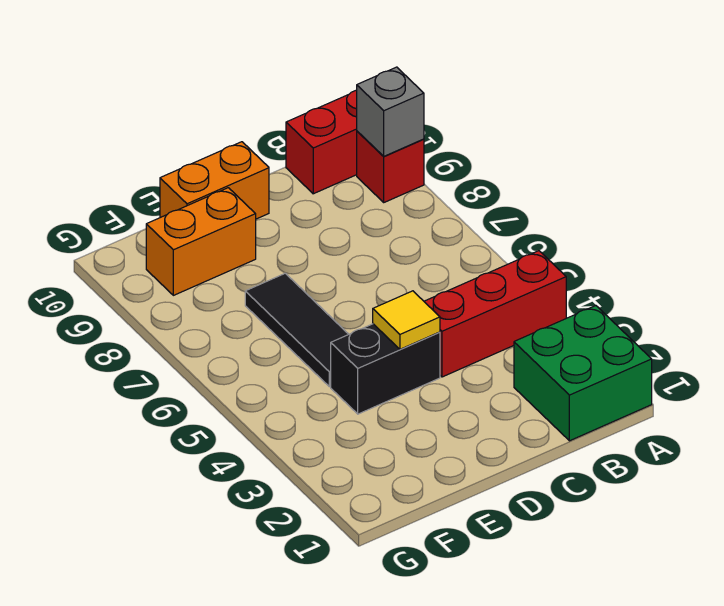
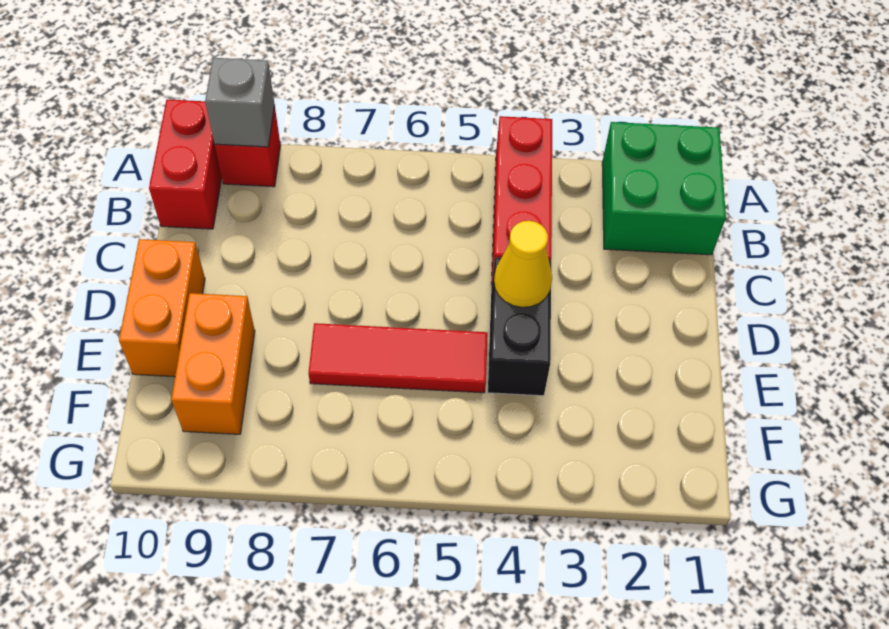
yellow tile D4 level 2 -> yellow cone D4 level 2
black tile E5:E7 level 1 -> red tile E5:E7 level 1

